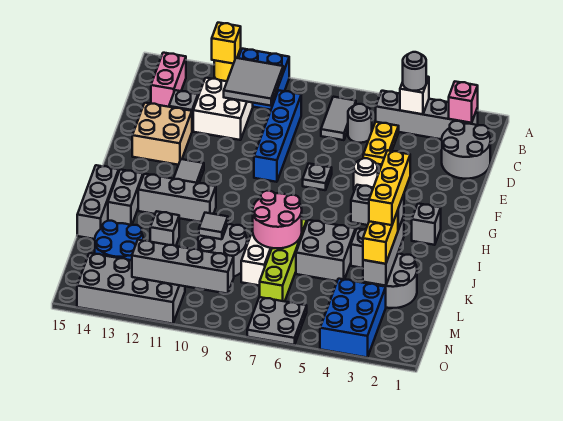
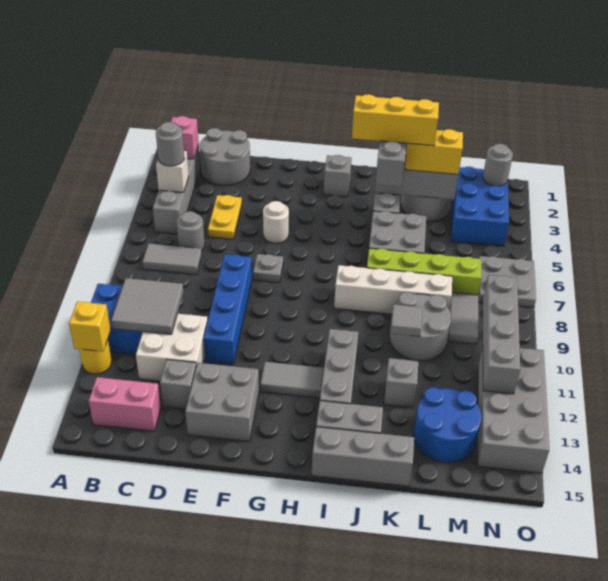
yellow plate C5:D5 level 1 -> yellow plate D4:D5 level 1
blue brick C9:F9 level 1 -> blue brick E8:E11 level 1
tan brick E13:F14 level 1 -> grey brick E13:F14 level 1
pink round brick J7:K8 level 2 -> none
blue brick M3:O4 level 1 -> blue brick M2:N4 level 1
none -> grey tile M8:M9 level 1
none -> grey round brick N2 level 2

